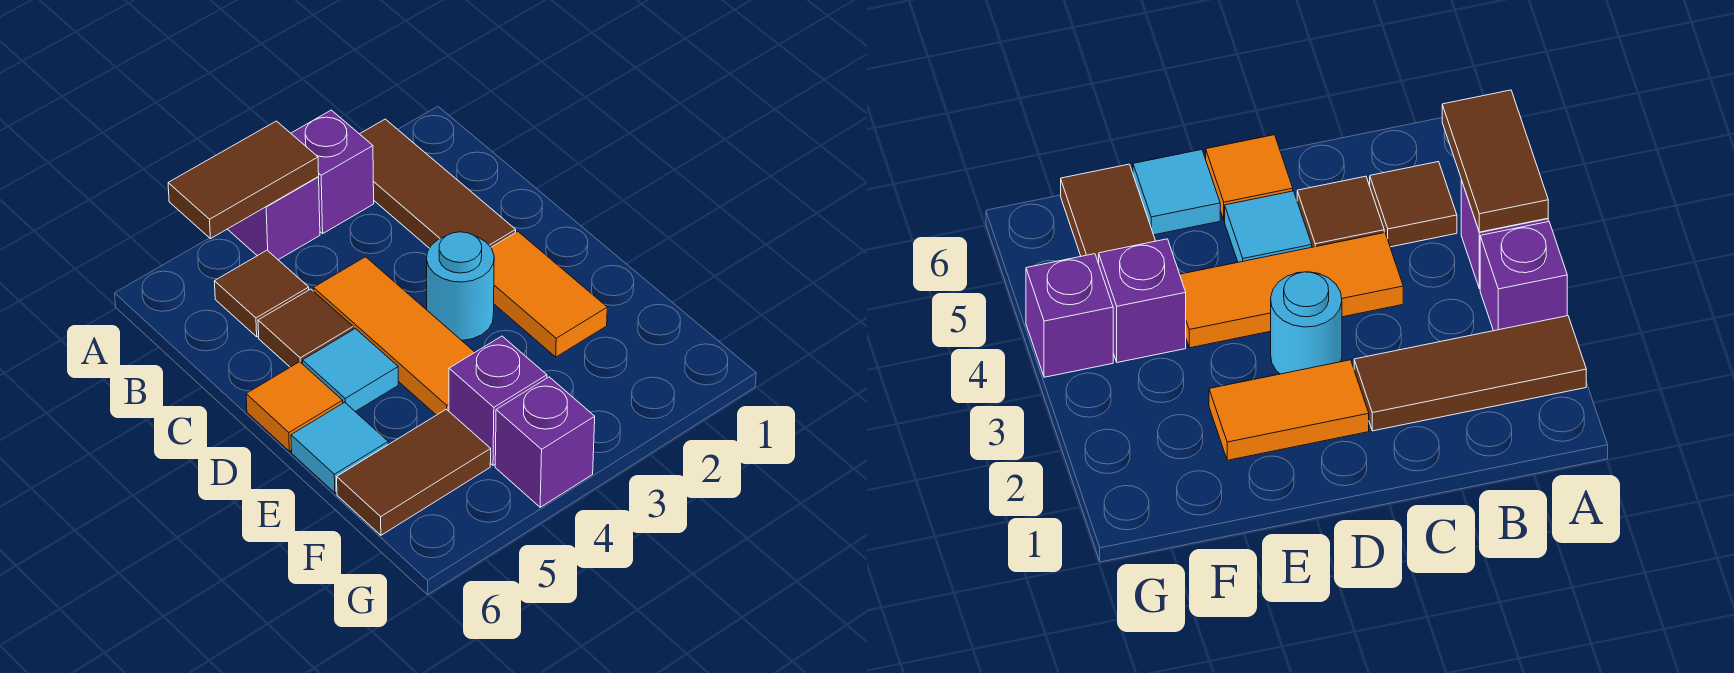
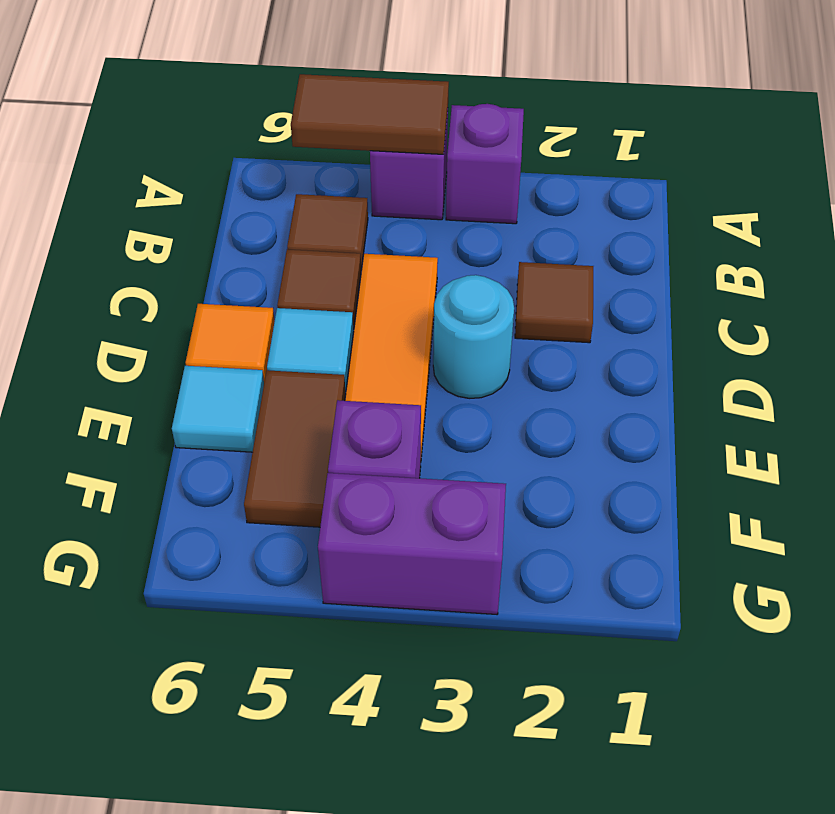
brown tile A2:C2 level 1 -> brown tile C2 level 1
orange tile D2:E2 level 1 -> none
brown tile F5:F6 level 1 -> brown tile E5:F5 level 1
purple brick G4 level 1 -> purple brick G3:G4 level 1

